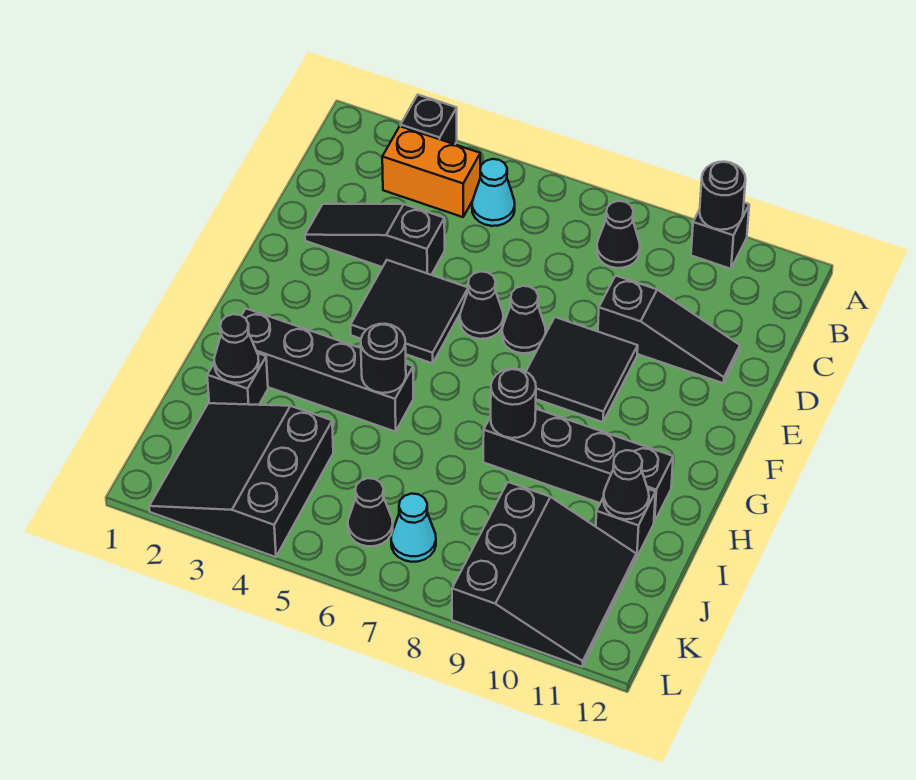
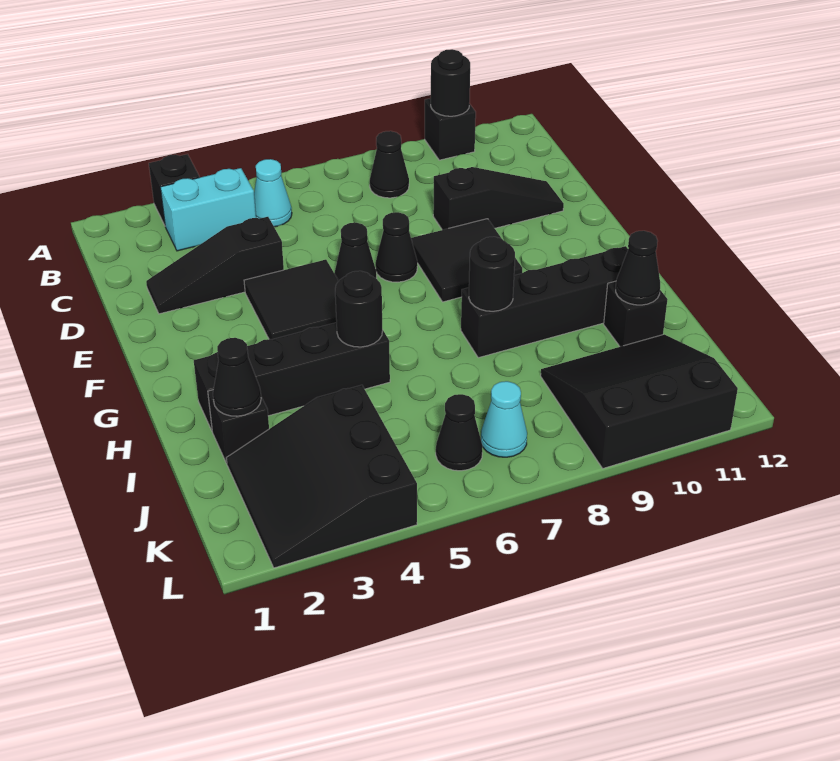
orange brick B3:B4 level 1 -> cyan brick B3:B4 level 1
black slope J9:L11 level 1 top 9 -> black slope J9:L11 level 1 top L

